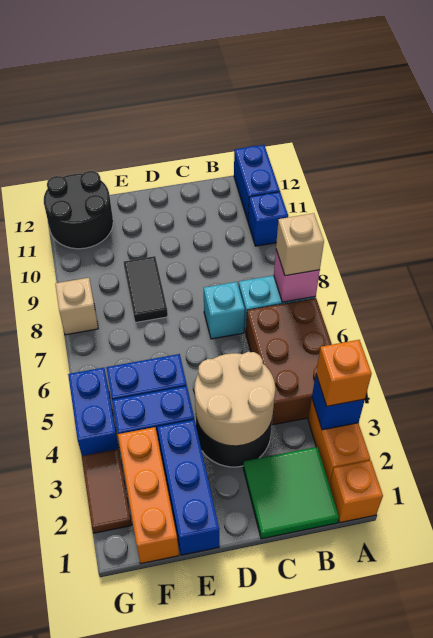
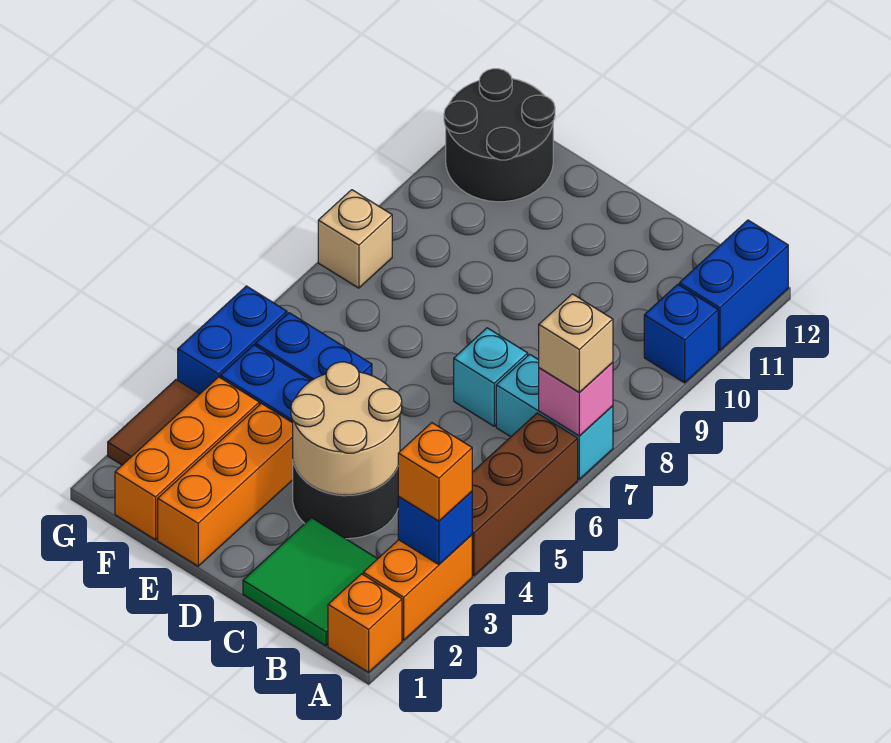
brown brick A4:B6 level 1 -> brown brick A4:A6 level 1
blue brick E1:E3 level 1 -> orange brick E1:E3 level 1
black tile E8:E9 level 1 -> none

